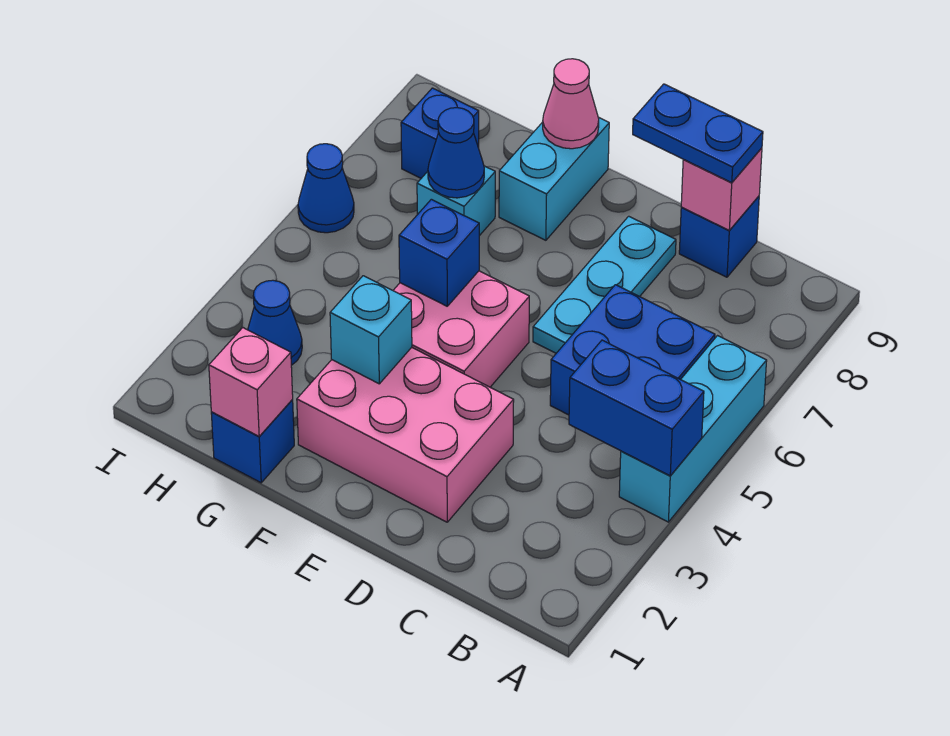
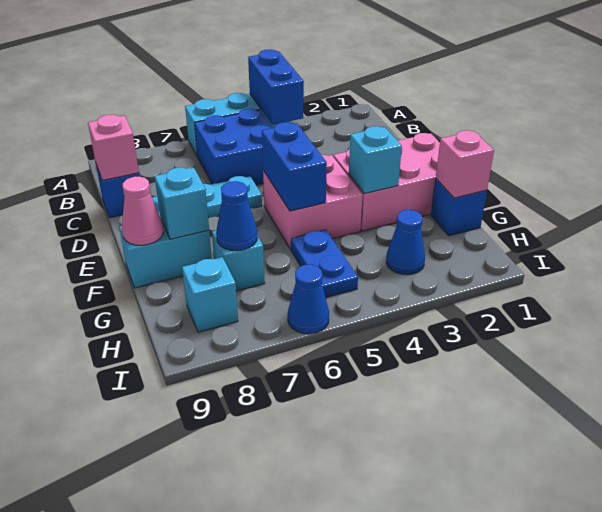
blue plate C9:D9 level 3 -> blue plate G5:H5 level 1
pink brick D2:F3 level 1 -> pink brick E1:F3 level 1
blue brick F5 level 2 -> blue brick E5:F5 level 2
none -> cyan brick F8 level 2
blue brick H8 level 1 -> cyan brick H8 level 1

